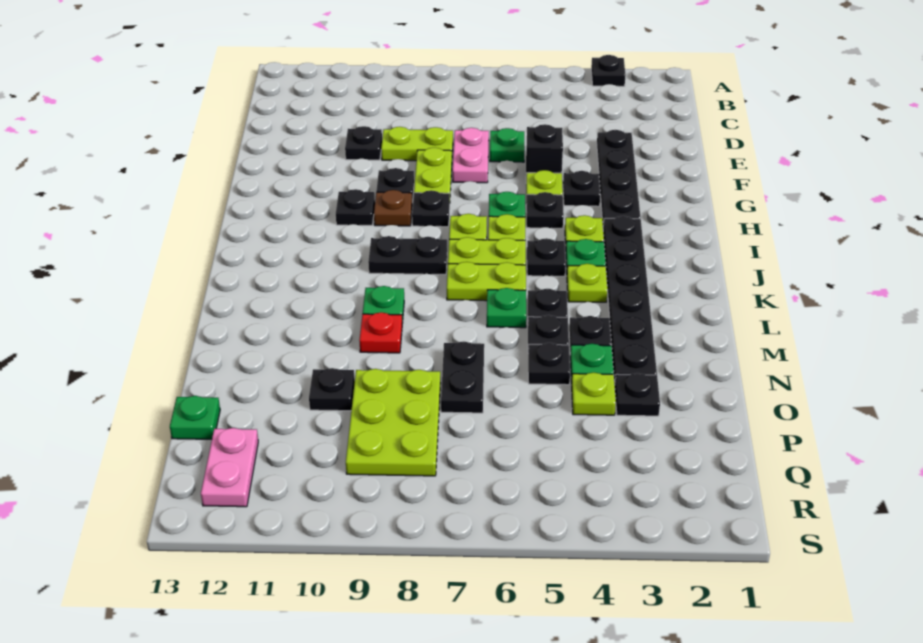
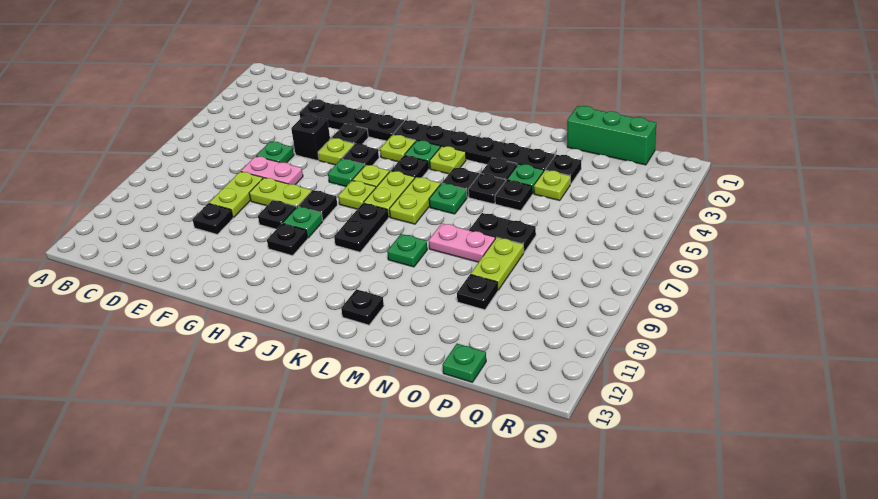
black plate A3 level 1 -> black plate L12 level 1
brown plate H9 level 1 -> green plate H9 level 1
red plate M9 level 1 -> none
none -> green brick O1:Q1 level 1
lime plate O8:Q9 level 1 -> lime plate O8:O9 level 1
pink plate Q12:R12 level 1 -> pink plate M8:N8 level 1

